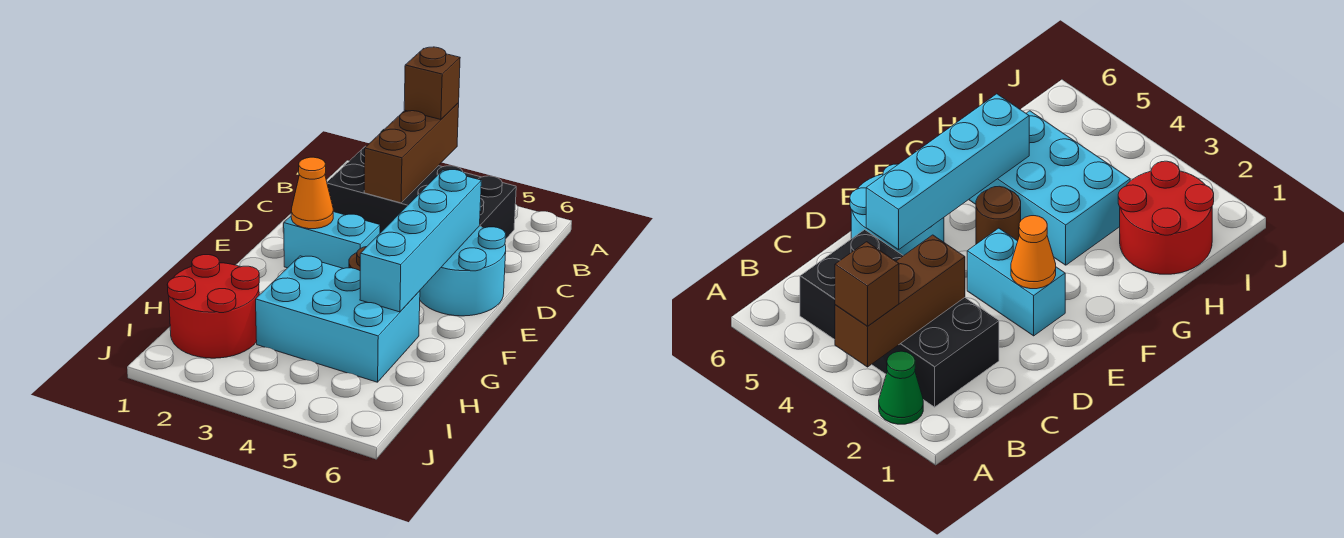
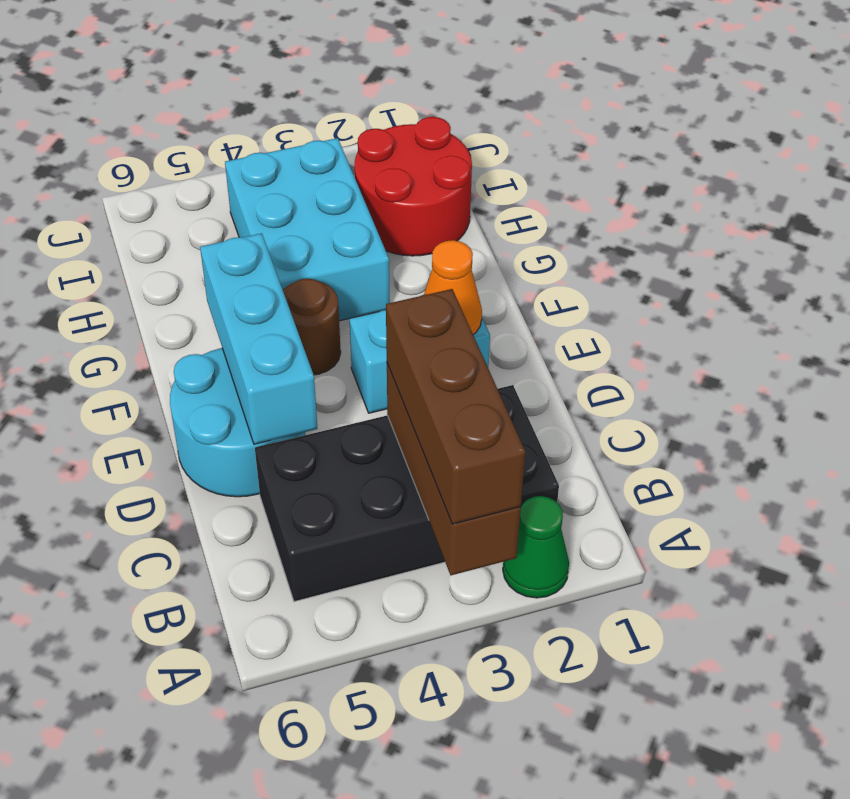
brown brick A3 level 3 -> brown brick A3:C3 level 3
cyan brick D5:G5 level 2 -> cyan brick D5:F5 level 2
cyan brick G3:H5 level 1 -> cyan brick G3:I4 level 1

